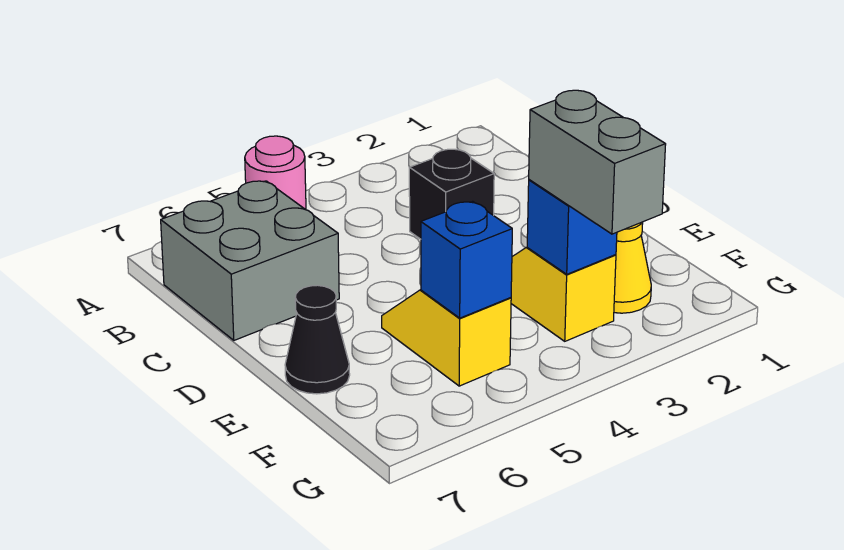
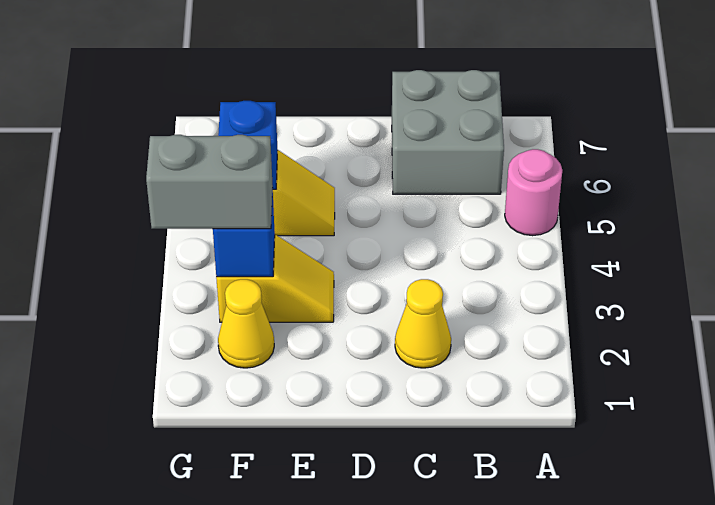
none -> yellow cone C2 level 1
black brick C3 level 1 -> none
black cone E7 level 1 -> none

